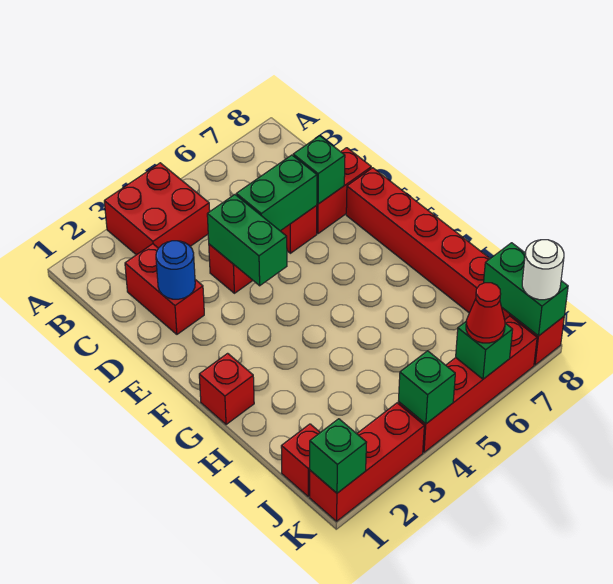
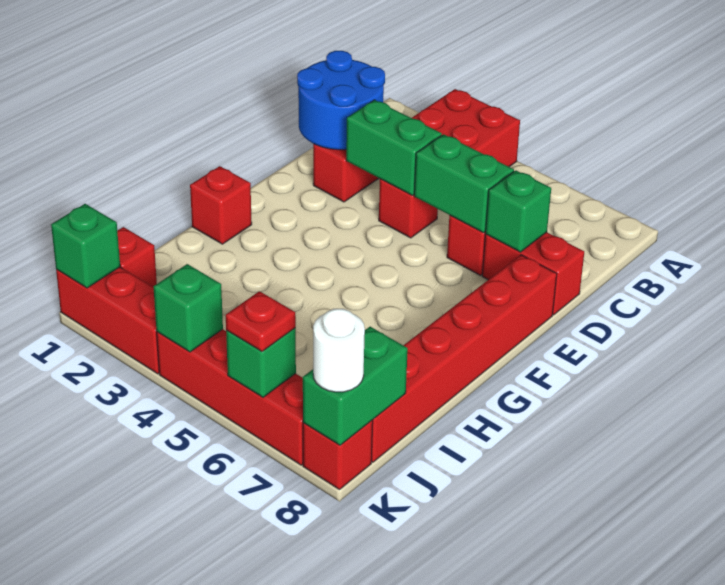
blue round brick D2 level 2 -> blue round brick C1:D2 level 2
green brick D4:E4 level 2 -> green brick D3:D4 level 2
red cone K6 level 3 -> red plate K6 level 3

